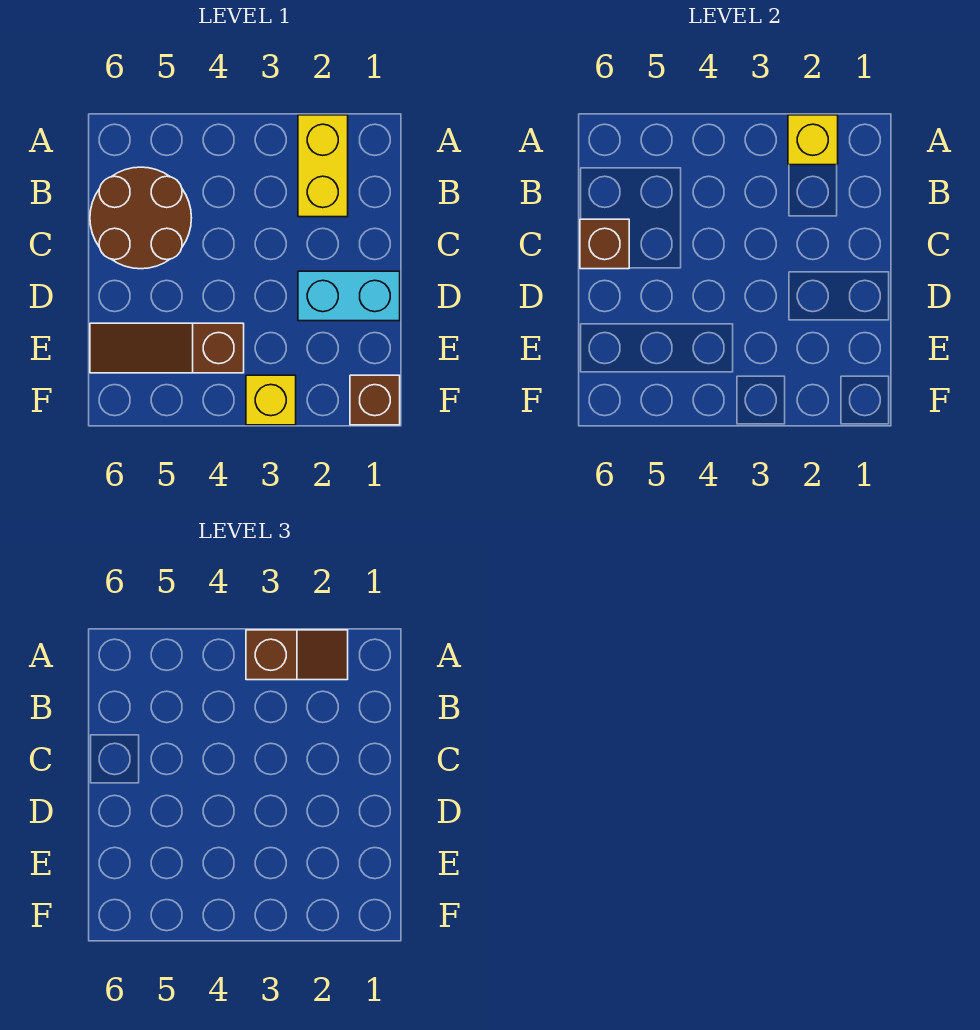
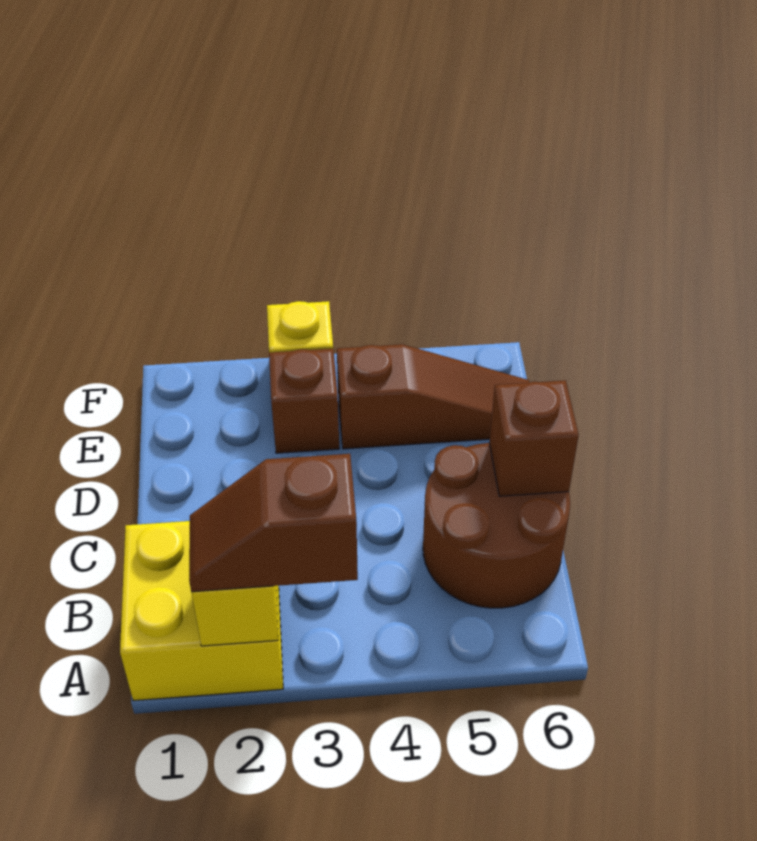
yellow brick A2:B2 level 1 -> yellow brick A1:B2 level 1
cyan brick D1:D2 level 1 -> none
brown brick F1 level 1 -> brown brick E3 level 1

